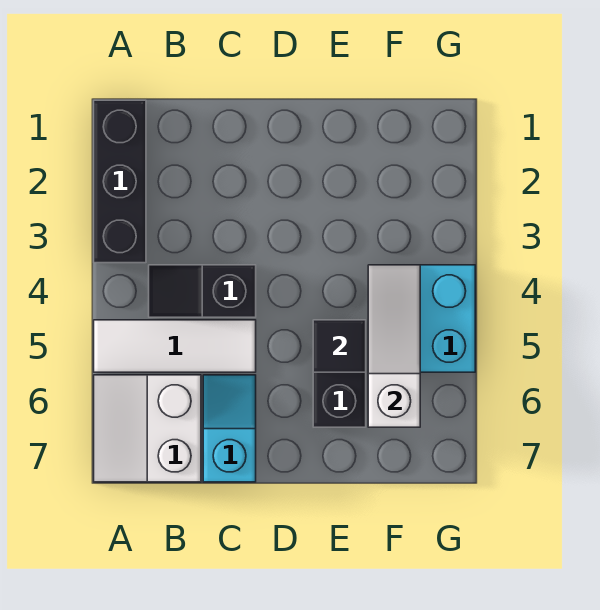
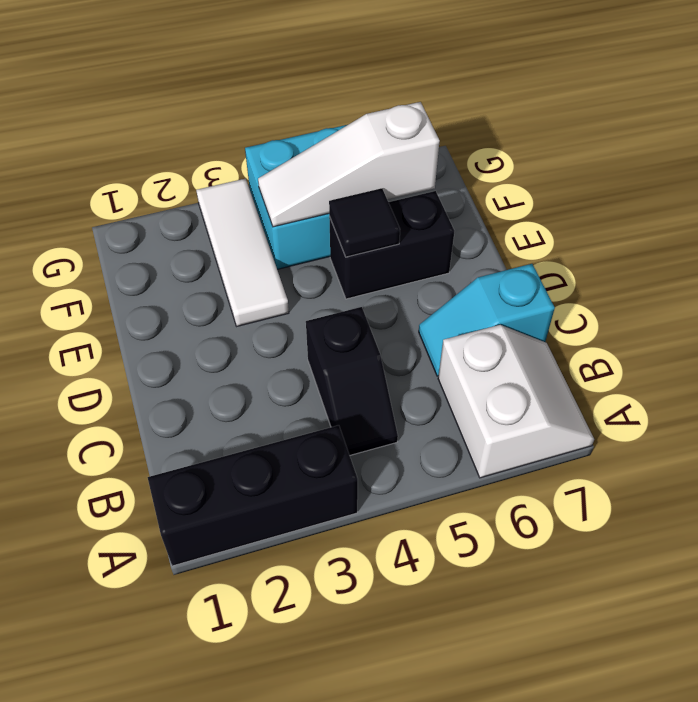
white tile A5:C5 level 1 -> white tile E3:G3 level 1
white slope A6:B7 level 1 top B -> white slope A6:B7 level 1 top 6

